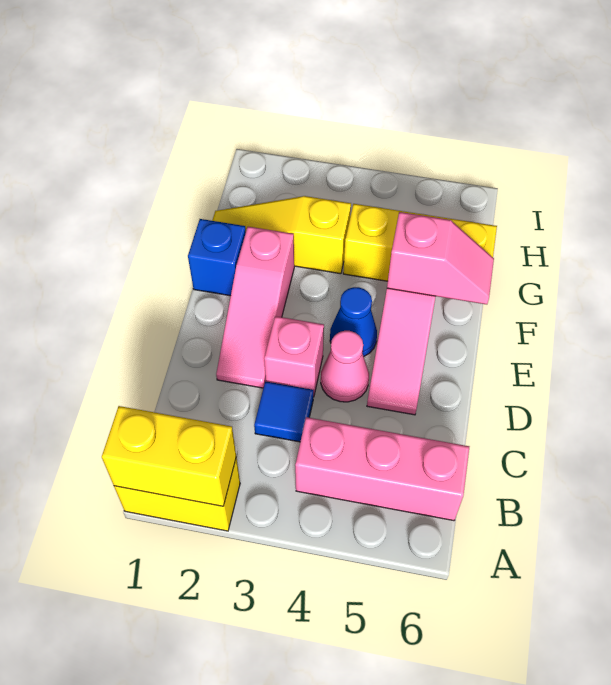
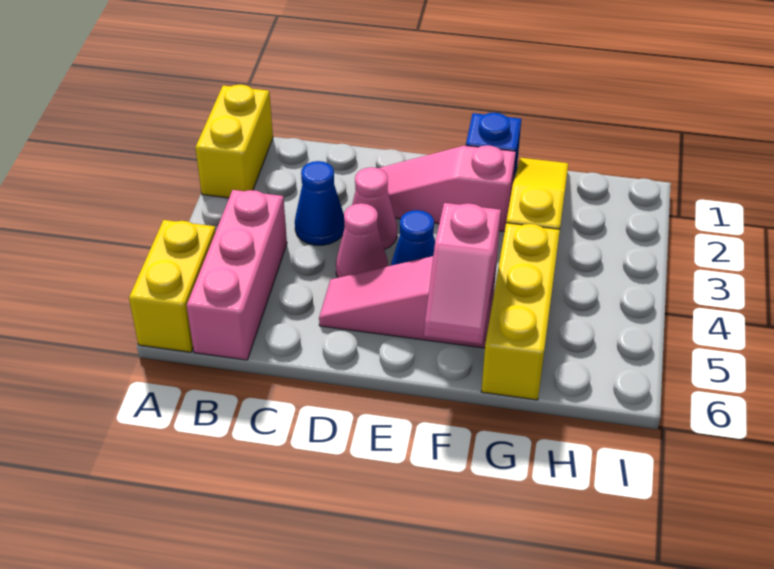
yellow brick A1:A2 level 2 -> yellow brick A5:A6 level 1
blue tile C3 level 1 -> blue cone C3 level 1
pink brick D3 level 1 -> pink cone D3 level 1

